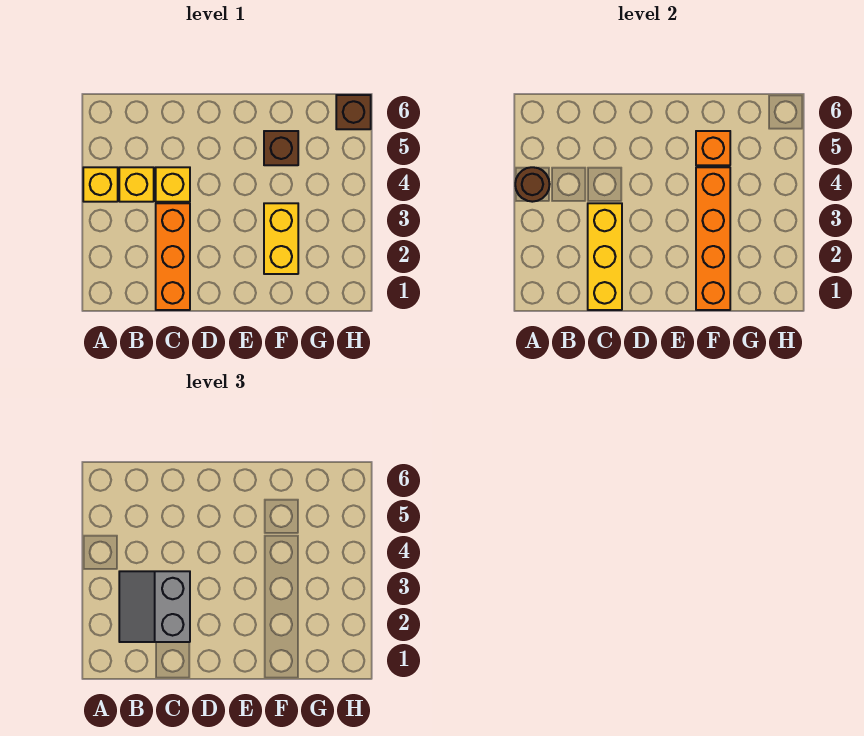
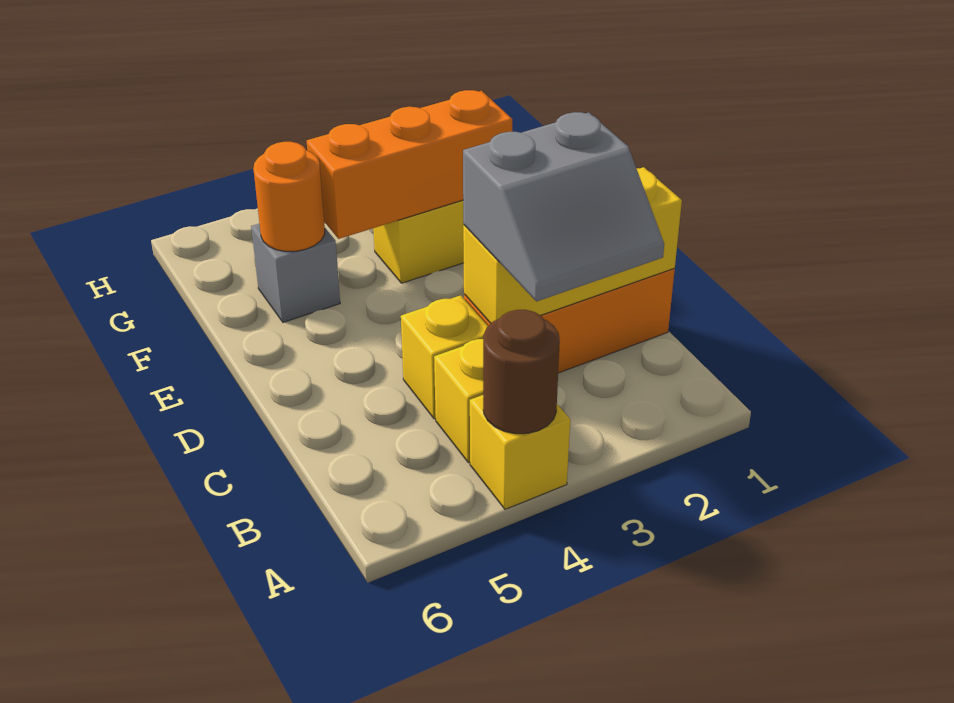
orange brick F1:F4 level 2 -> orange brick F2:F4 level 2
brown brick F5 level 1 -> grey brick F5 level 1
orange brick F5 level 2 -> orange round brick F5 level 2
brown brick H6 level 1 -> none

